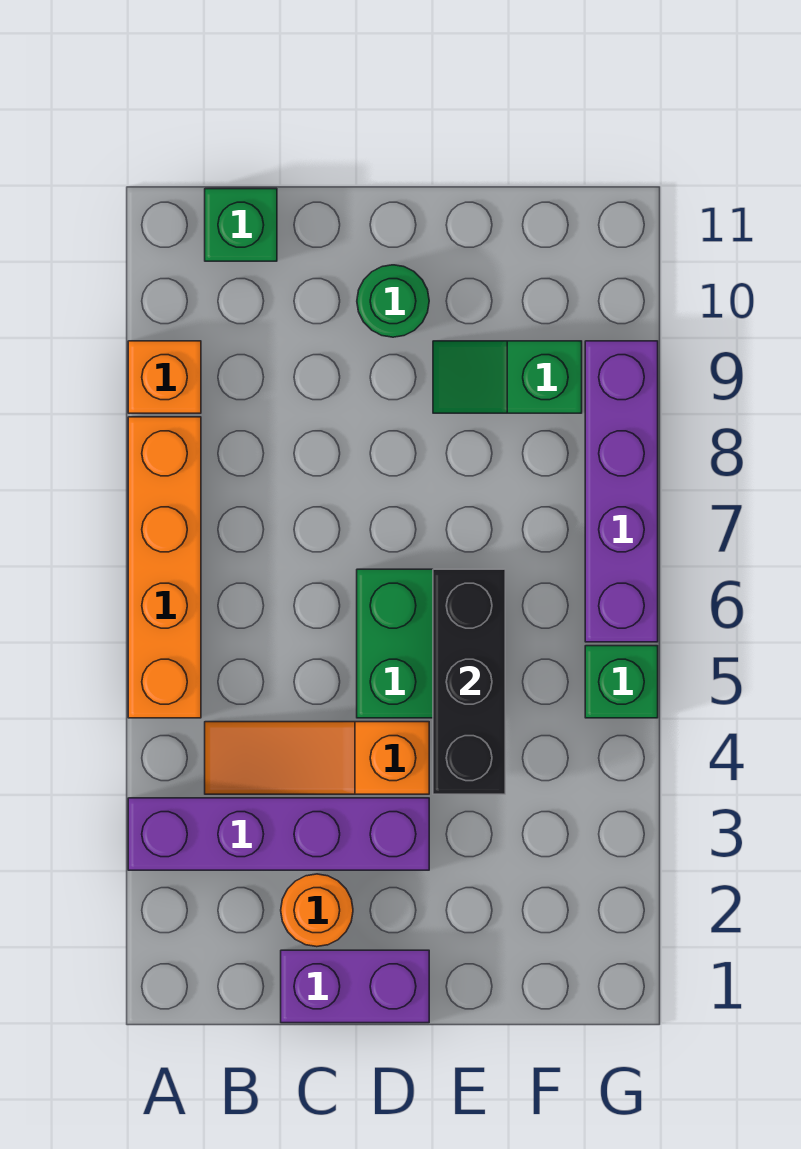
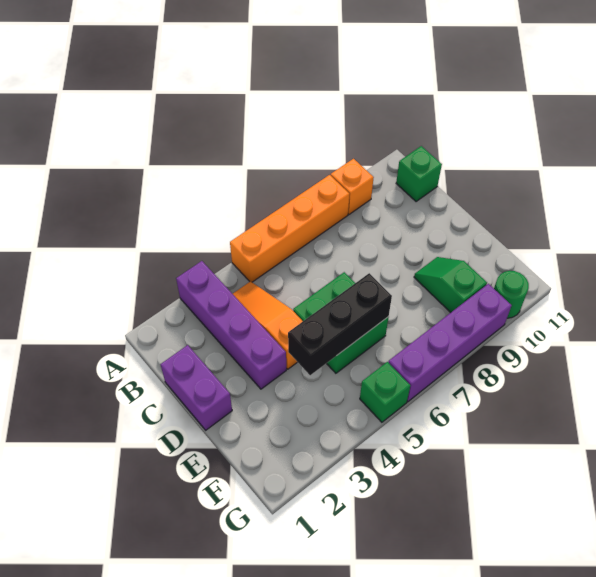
orange round brick C2 level 1 -> none
green round brick D10 level 1 -> green round brick G10 level 1

